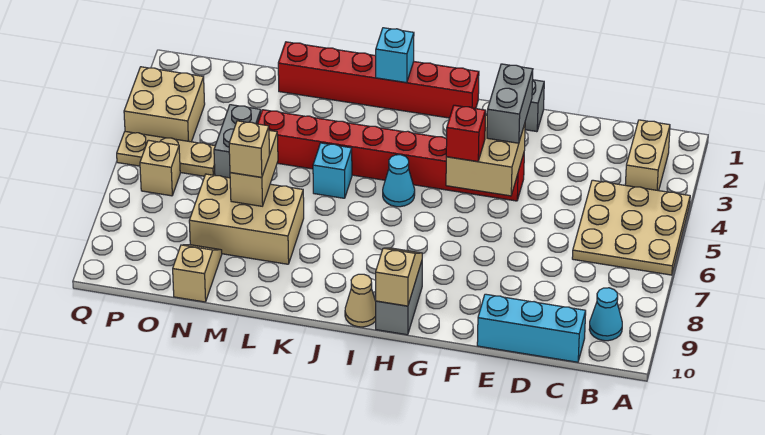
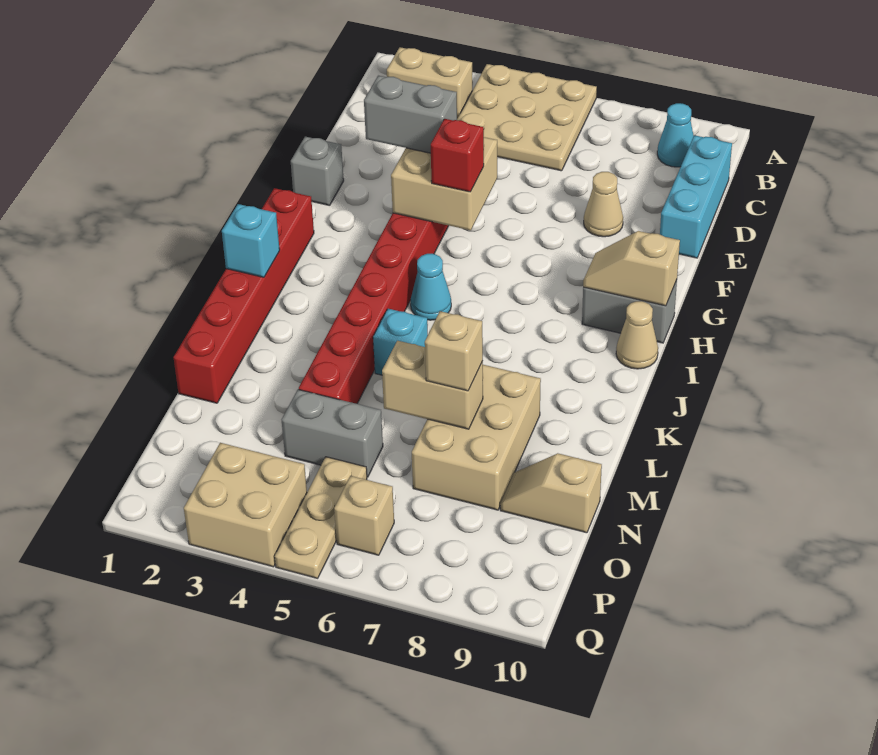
none -> tan cone E8 level 1

